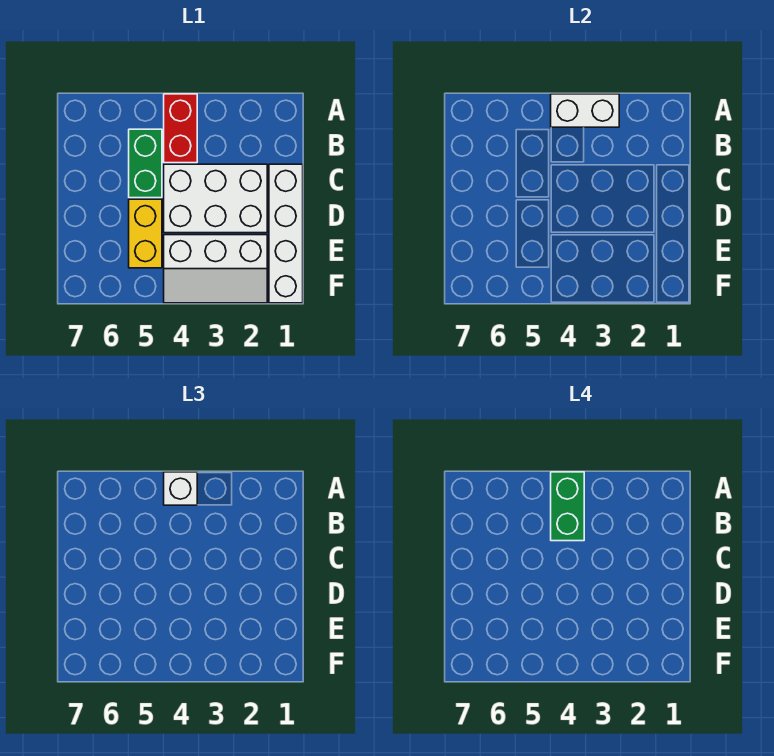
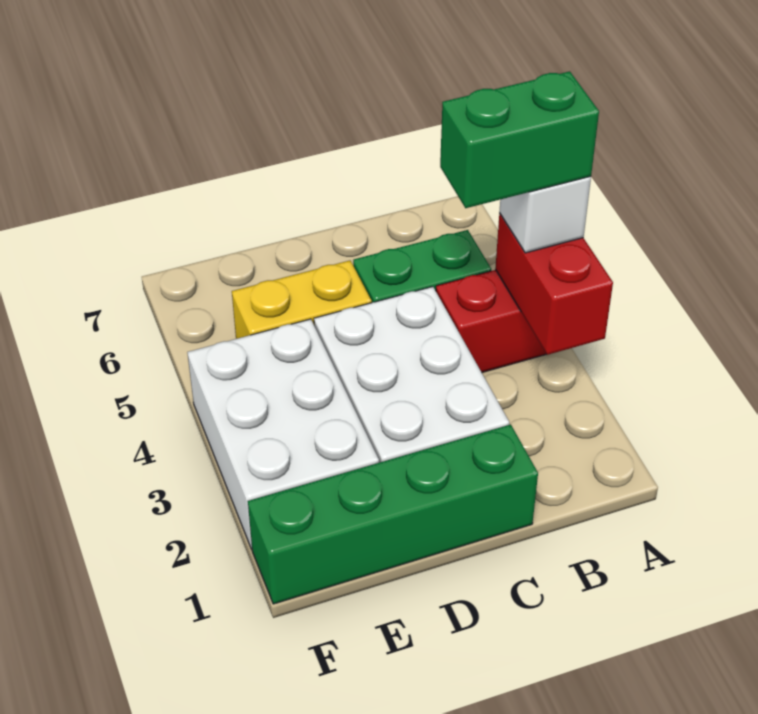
white brick A3:A4 level 2 -> red brick A3:A4 level 2
white brick C1:F1 level 1 -> green brick C1:F1 level 1
white slope E2:F4 level 1 top E -> white brick E2:F4 level 1

